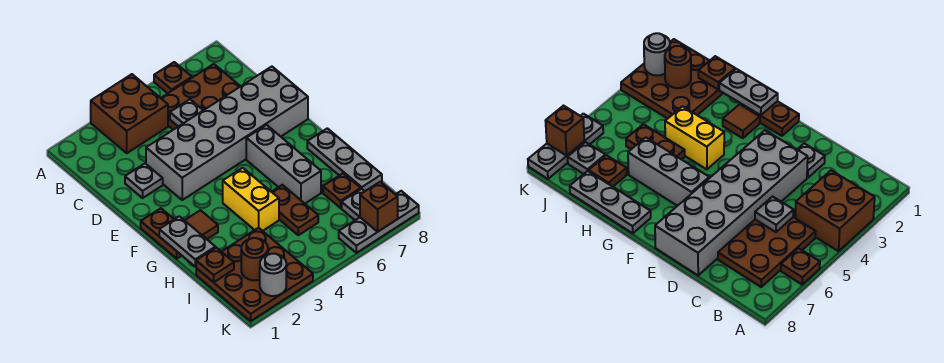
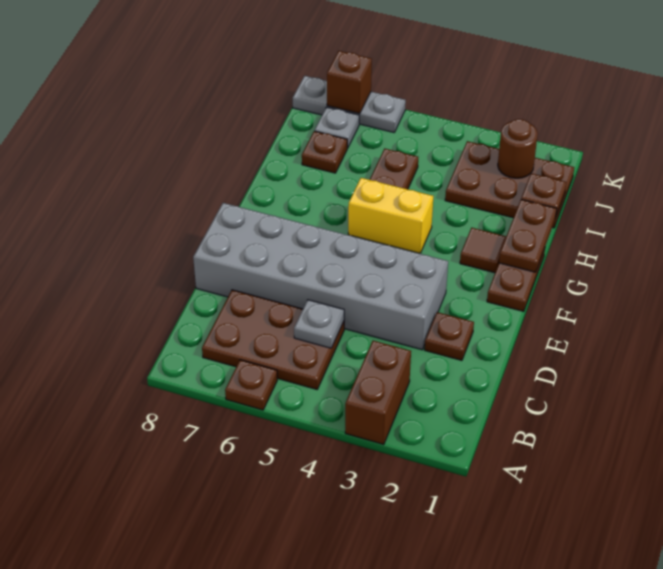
brown brick A3:B4 level 1 -> brown brick A3:B3 level 1
grey plate D2 level 1 -> brown plate D2 level 1
grey brick F6:H6 level 1 -> none
grey plate G1:H1 level 2 -> brown plate G1:H1 level 2
yellow brick G4:H4 level 1 -> yellow brick G4:G5 level 1
grey plate G8:I8 level 1 -> none
brown plate I1:K3 level 1 -> brown plate I1:J3 level 1
grey round brick K2 level 2 -> none

